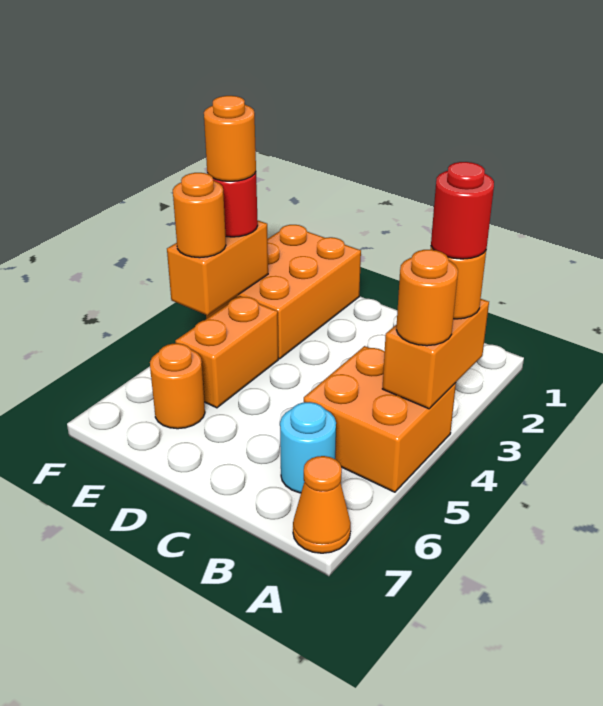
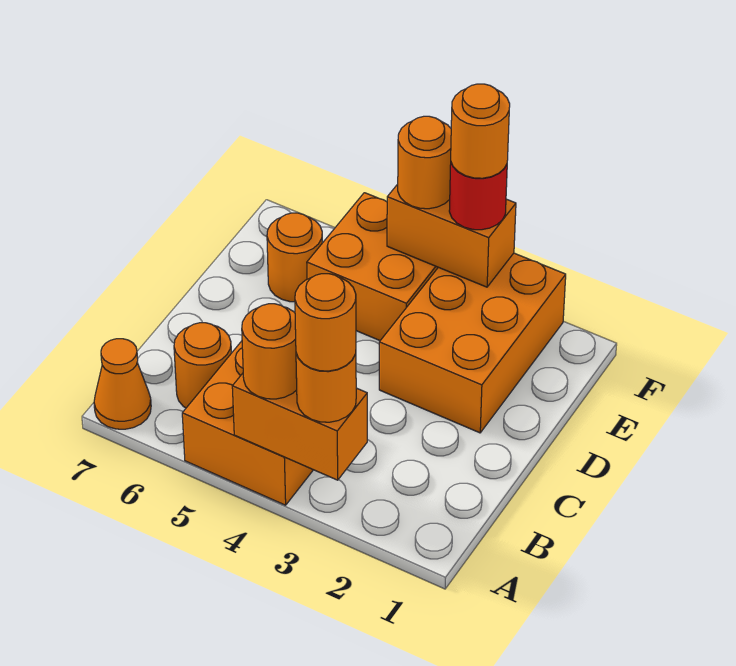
red round brick A3 level 4 -> orange round brick A3 level 4
cyan round brick B6 level 1 -> orange round brick B6 level 1
orange brick E1:F3 level 1 -> orange brick D2:F3 level 1
orange brick E4:E5 level 1 -> orange brick E4:F5 level 1

